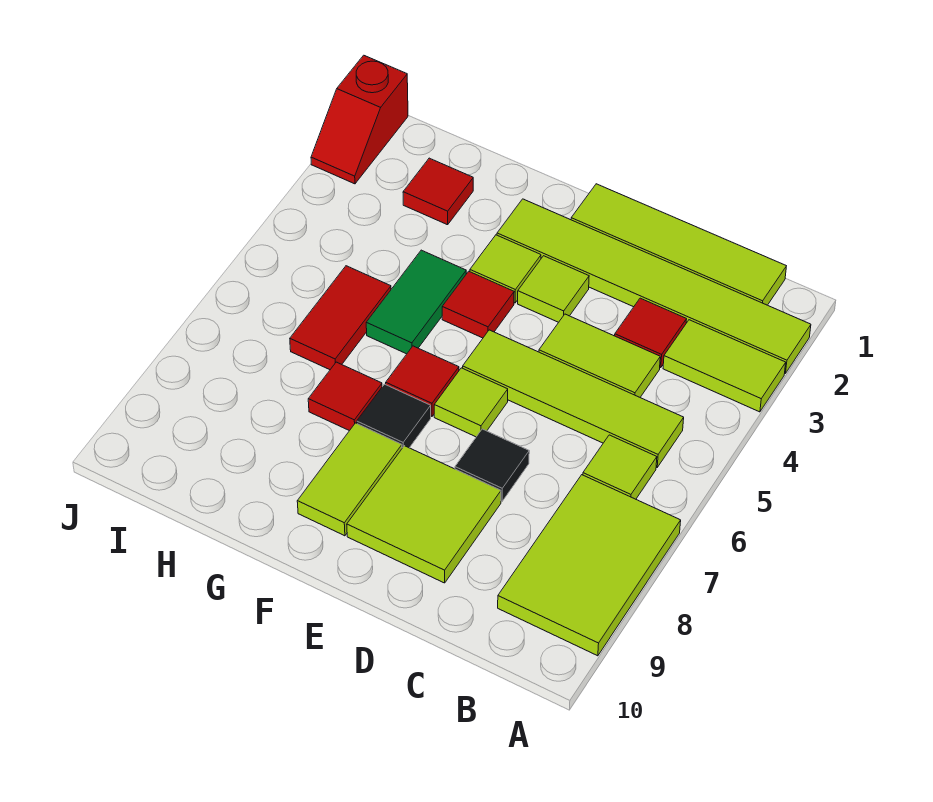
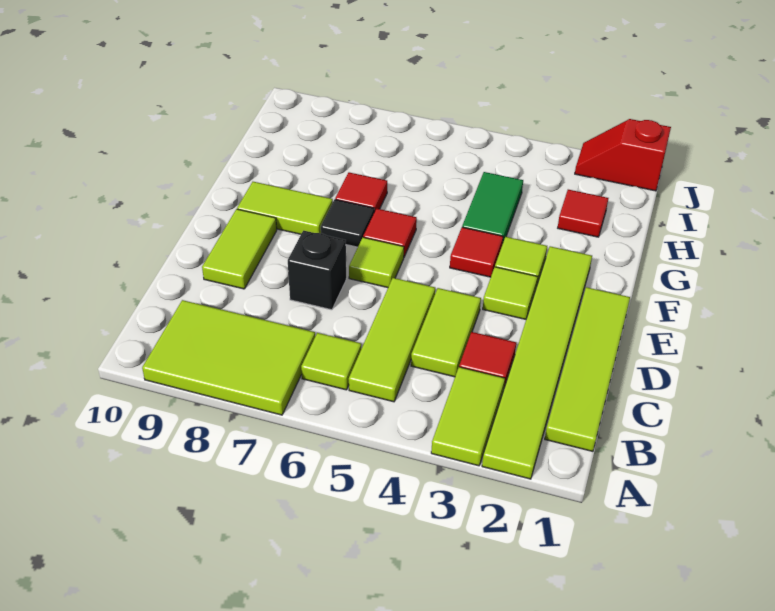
lime tile B5:E5 level 1 -> lime tile B5:D5 level 1
black tile D7 level 1 -> black brick D7 level 1
lime tile D8:E9 level 1 -> lime tile D9:E9 level 1
green tile G4:G5 level 1 -> green tile G4:H4 level 1
red tile H5:H6 level 1 -> none

